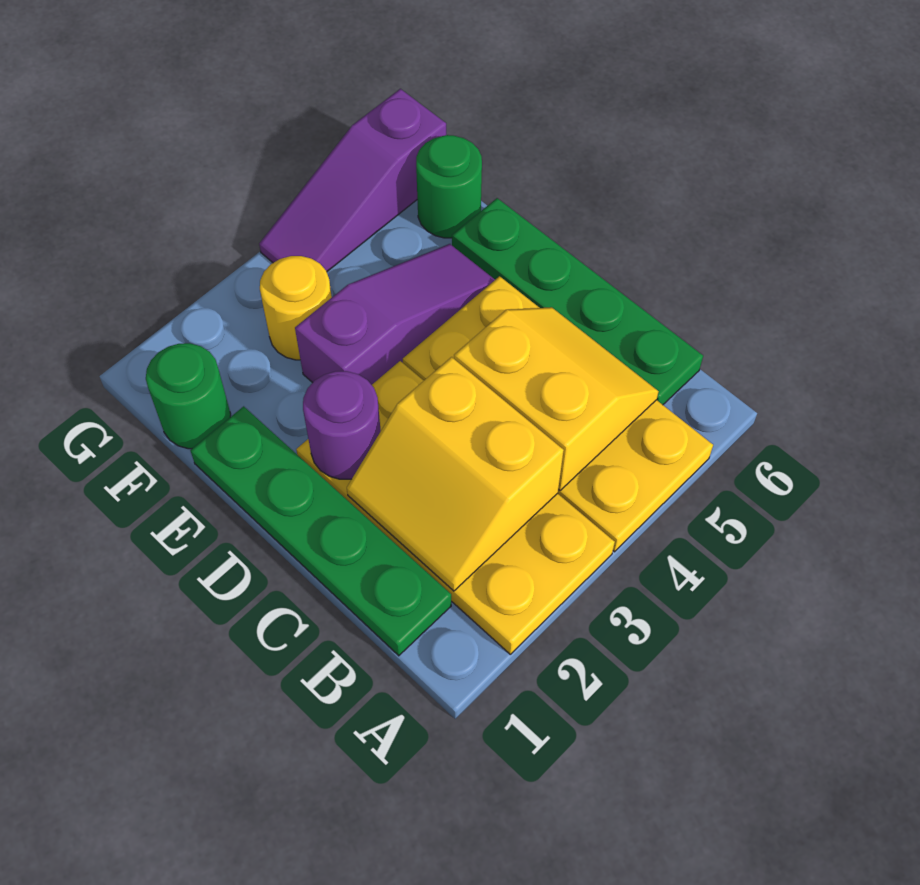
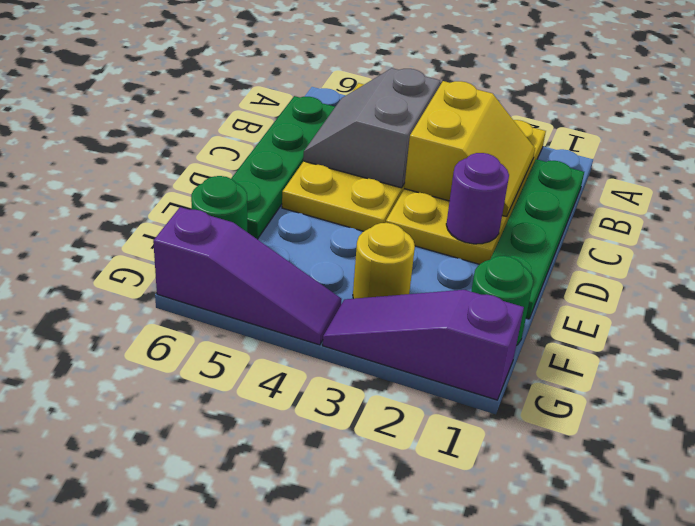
yellow slope B4:C5 level 2 top 4 -> grey slope B4:C5 level 2 top 4
purple slope E3:E5 level 1 top 3 -> purple slope G1:G3 level 1 top 1

